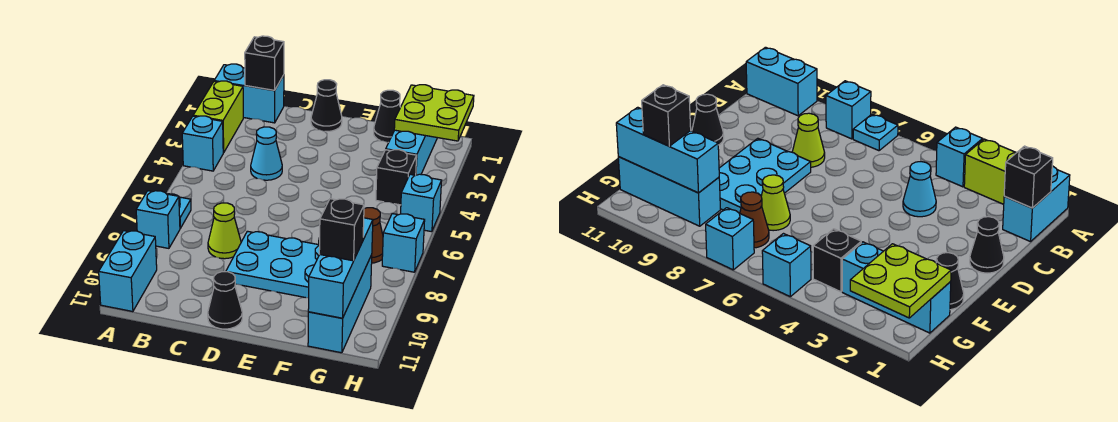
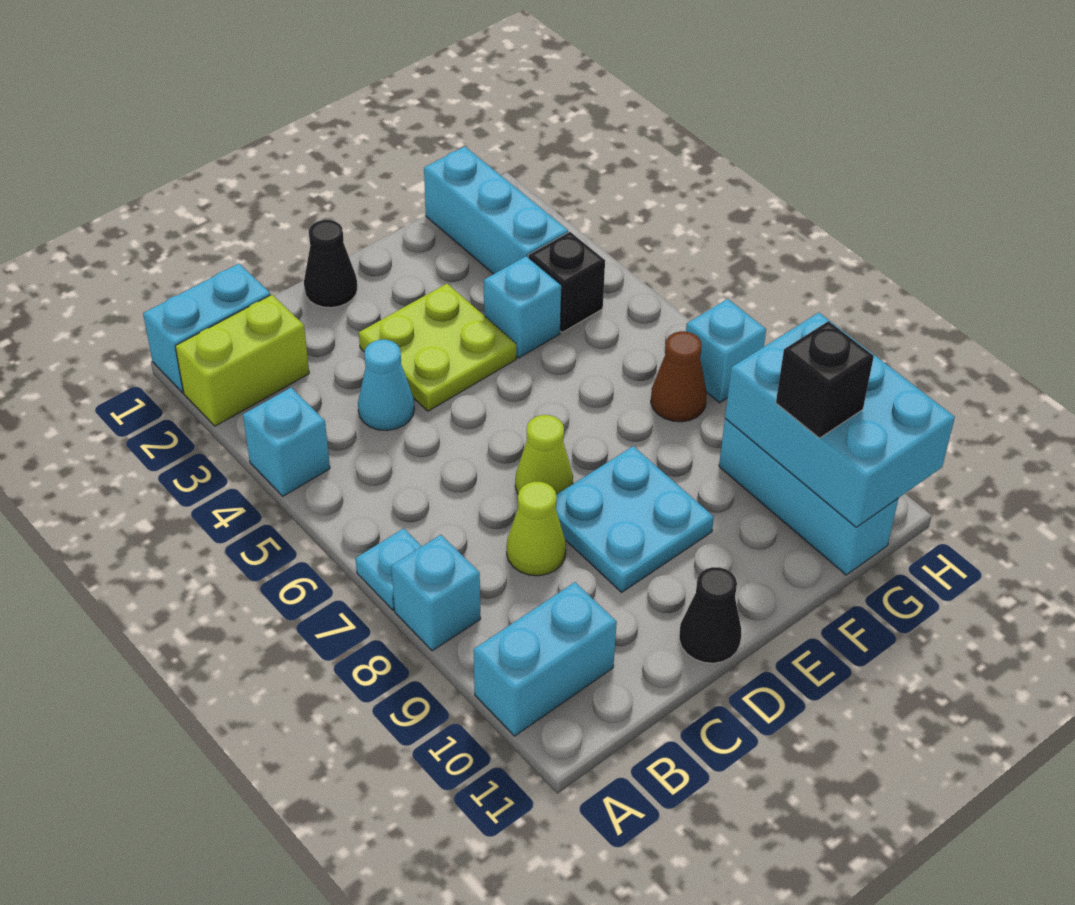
lime brick A2:A3 level 1 -> lime brick A2:B2 level 1
cyan brick A10:A11 level 1 -> cyan brick A10:B10 level 1
black brick B1 level 2 -> none
cyan plate D8:F9 level 1 -> cyan plate D8:E9 level 1
black cone F1 level 1 -> none
lime cone F7 level 1 -> lime cone D7 level 1
lime plate G1:H2 level 2 -> lime plate D3:E4 level 1
cyan brick G9:G11 level 2 -> cyan brick G9:H11 level 2
cyan brick H5 level 1 -> cyan brick F4 level 1

